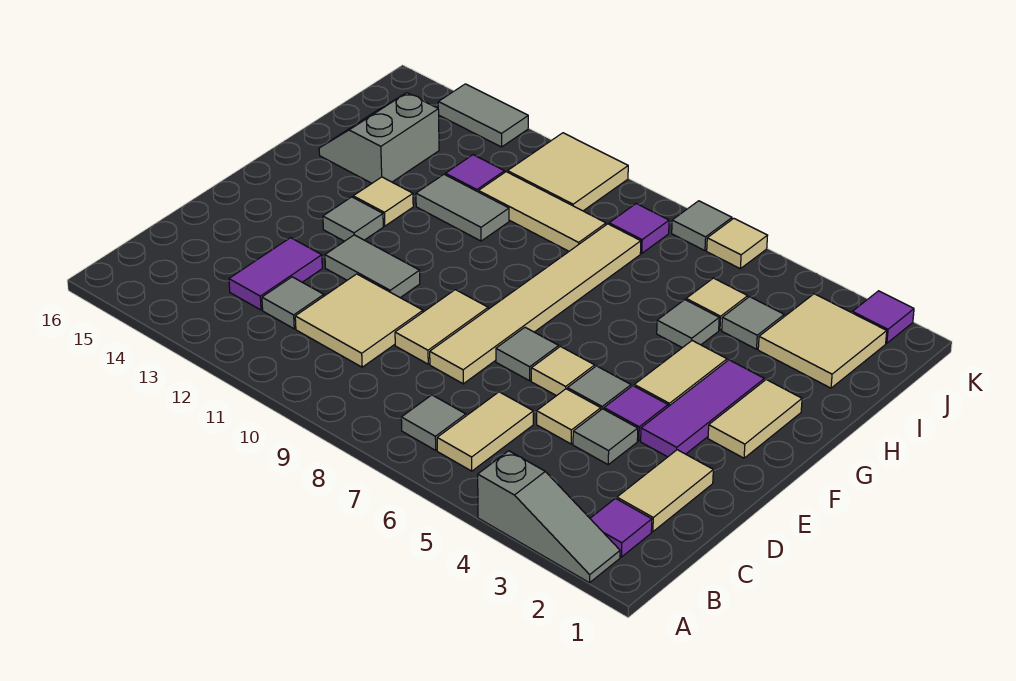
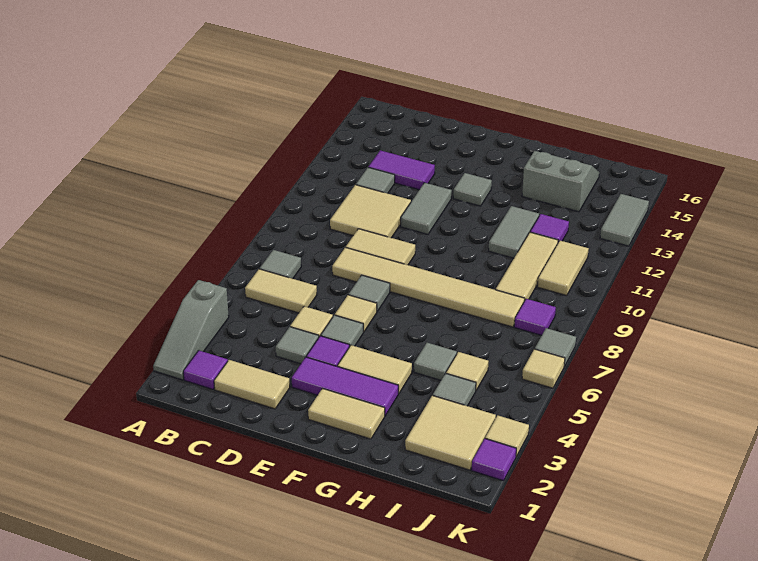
tan tile G13 level 1 -> tan tile K3 level 1
tan tile J10:K11 level 1 -> tan tile J10:J11 level 1

